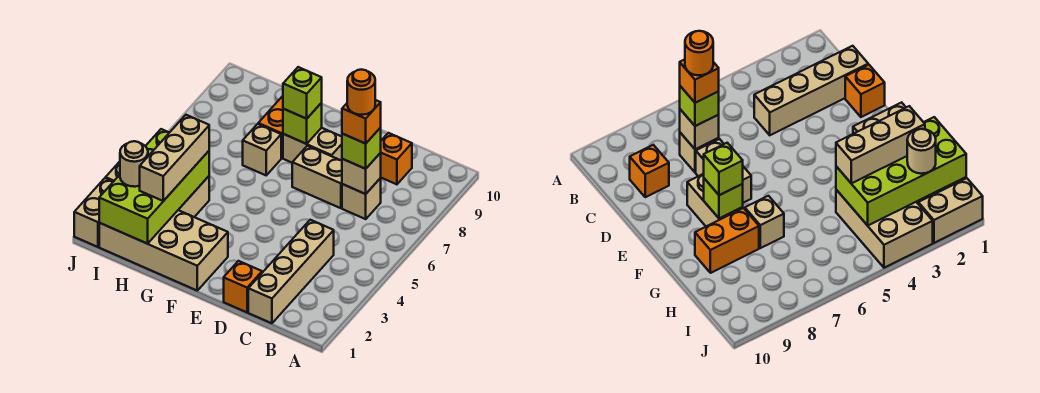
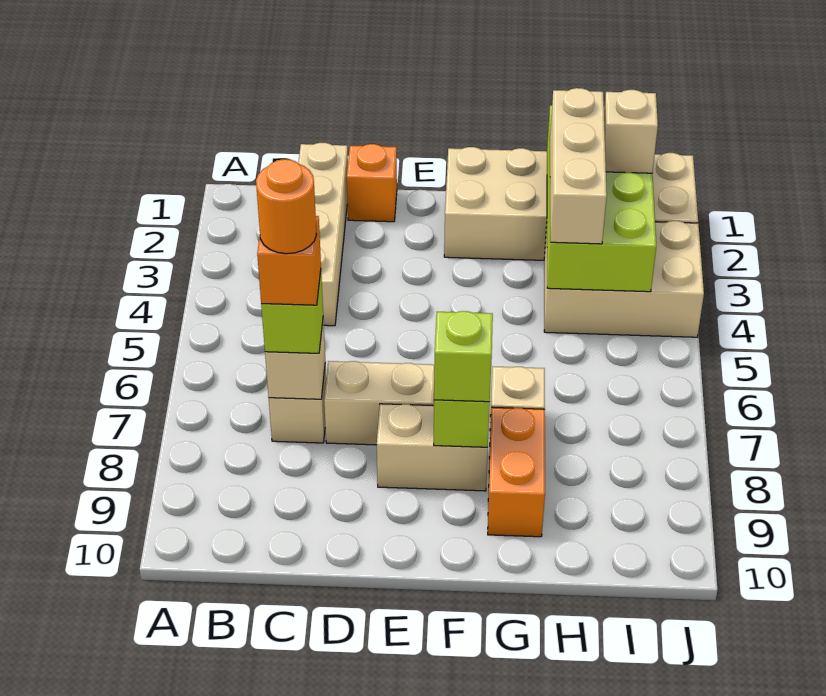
orange brick C9 level 1 -> none
tan round brick I2 level 3 -> tan brick I2 level 3

